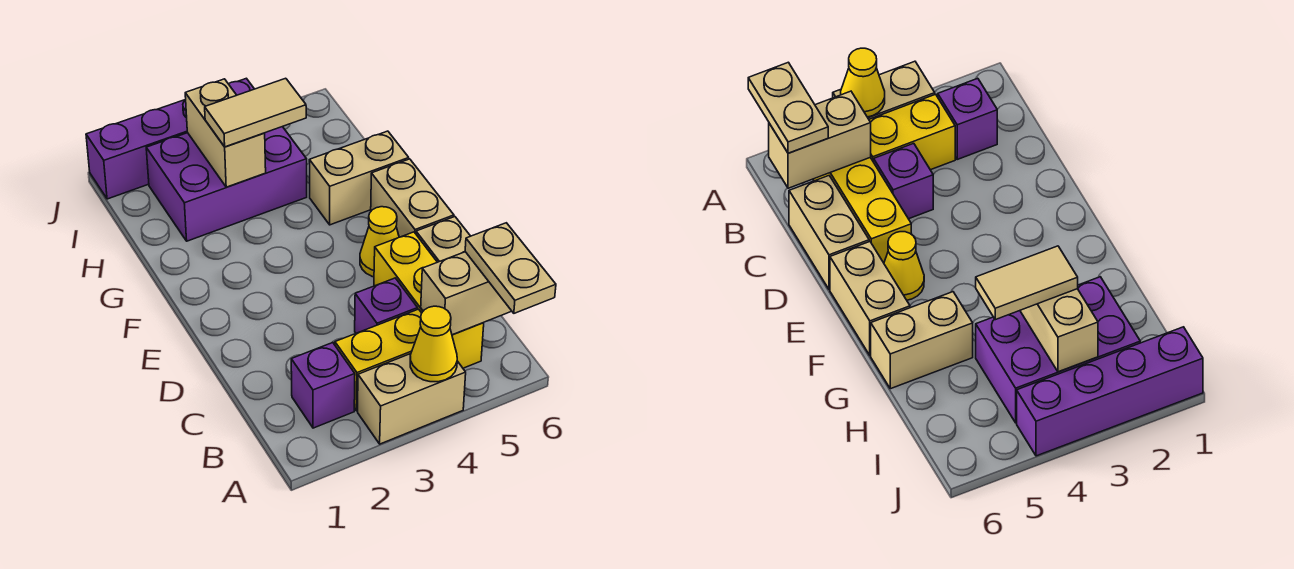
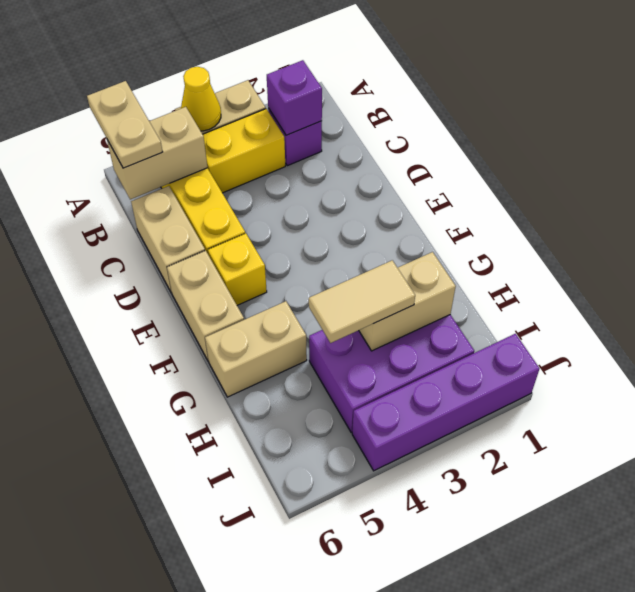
purple brick C4 level 1 -> purple brick B2 level 2
yellow cone E5 level 1 -> yellow brick E5 level 1
tan brick H3:I3 level 2 -> tan brick H2:H3 level 2

